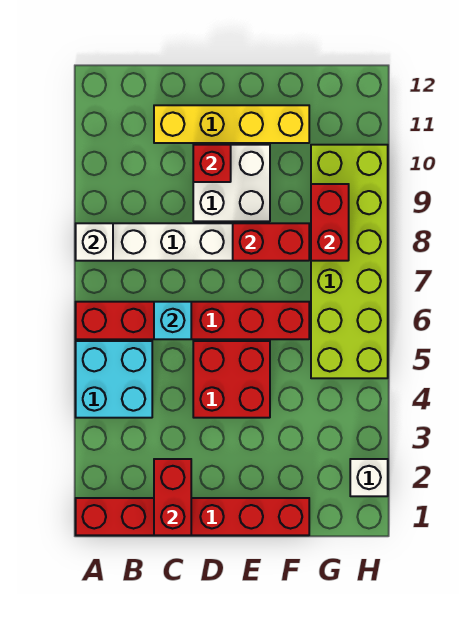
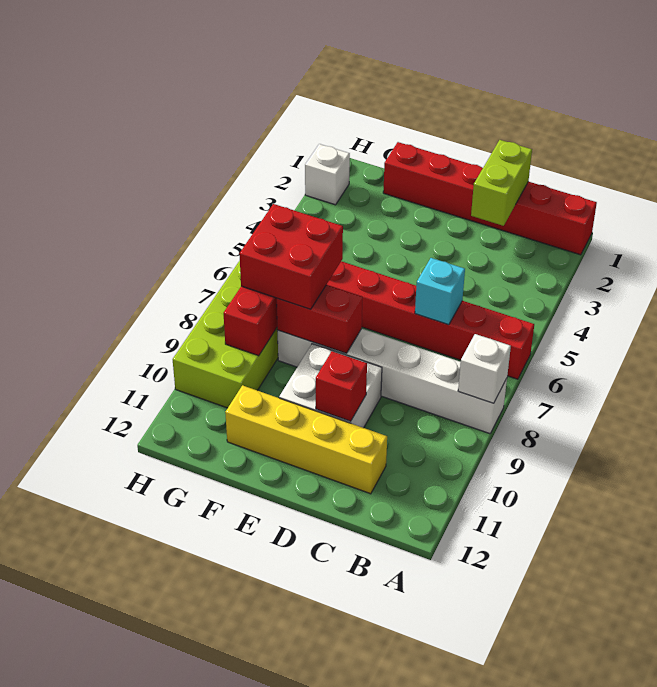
cyan brick A4:B5 level 1 -> none
red brick C1:C2 level 2 -> lime brick C1:C2 level 2
red brick D4:E5 level 1 -> red brick F7:G8 level 3

